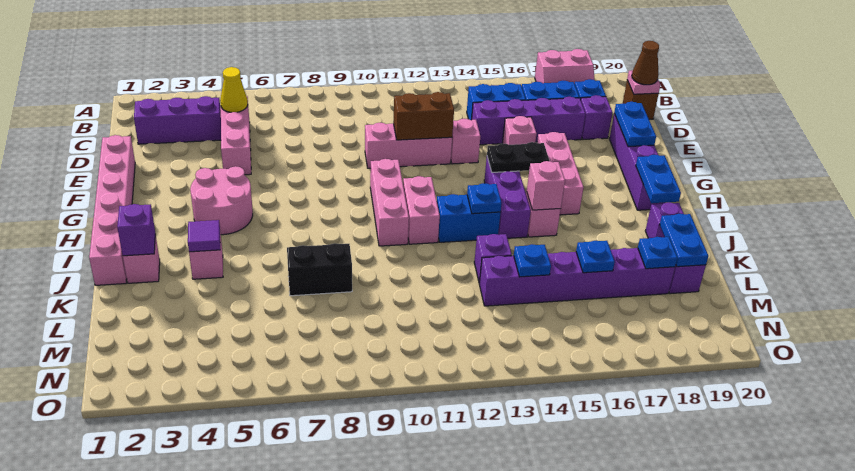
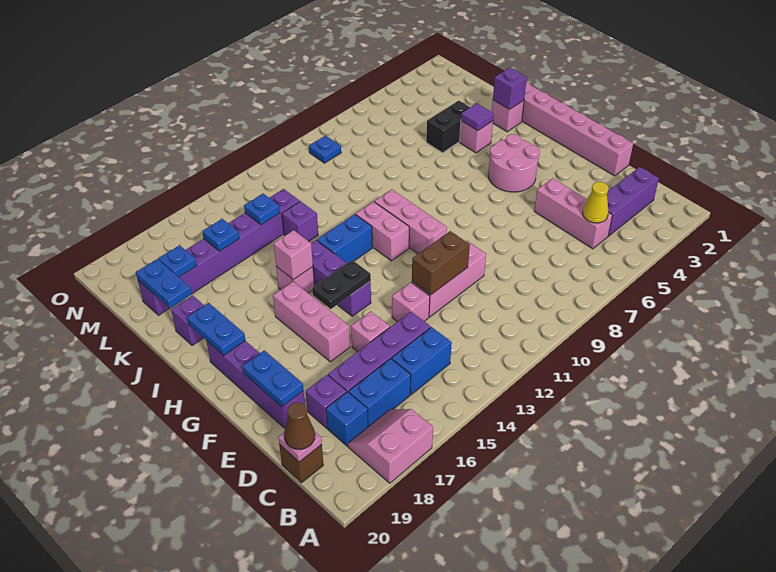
blue plate I13 level 2 -> blue plate N9 level 1
black brick K7:K8 level 1 -> black brick K4:K5 level 1

